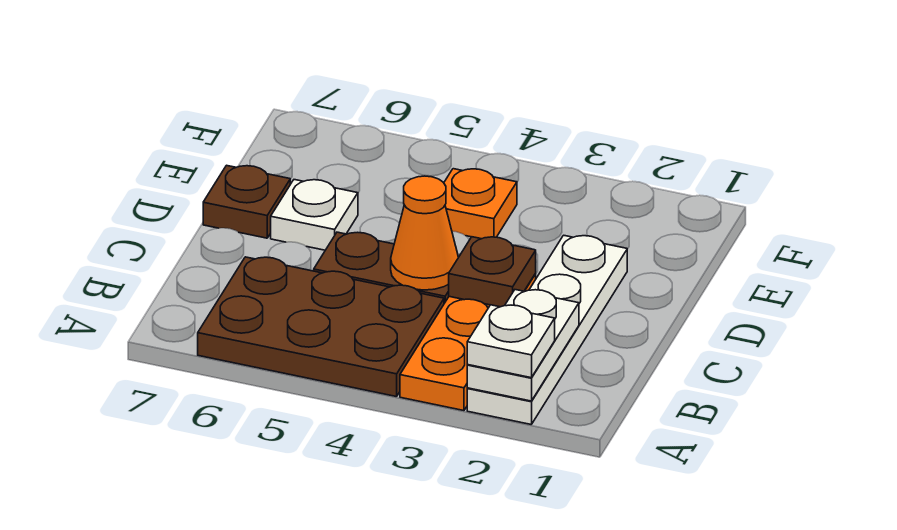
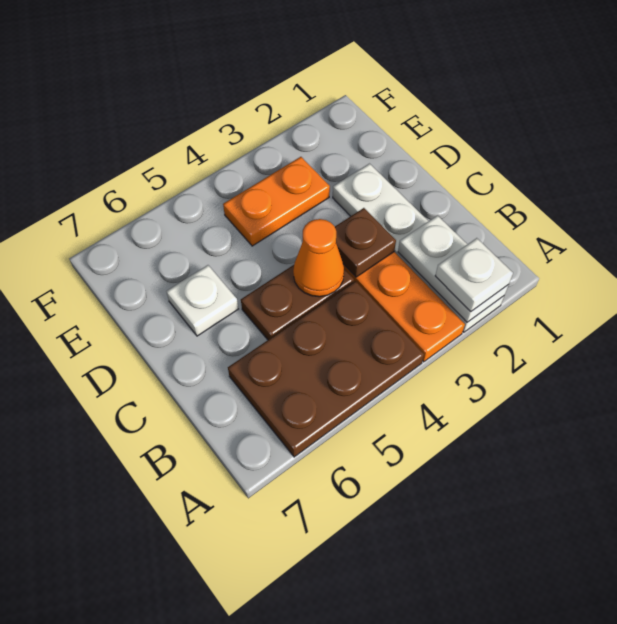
brown plate D7 level 1 -> none
orange plate E4 level 1 -> orange plate E3:E4 level 1

